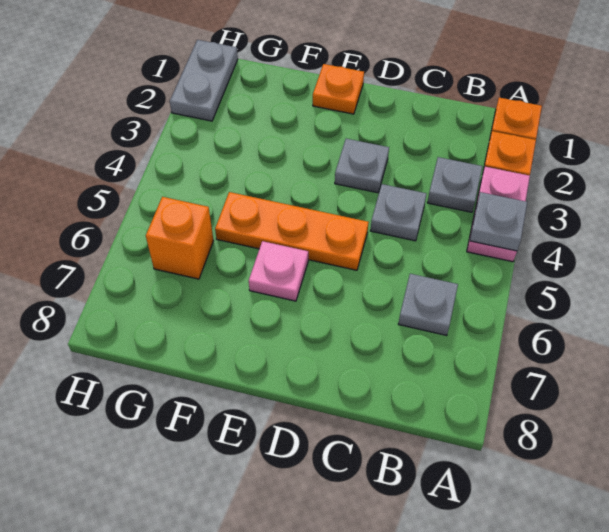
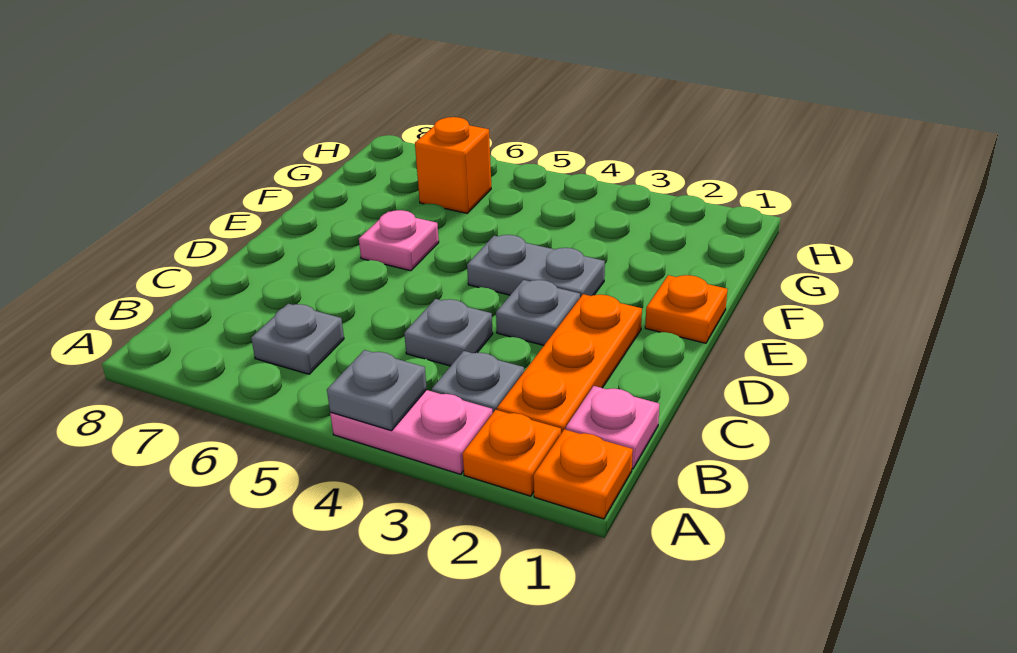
none -> pink plate B1 level 1
orange plate D5:F5 level 1 -> orange plate B2:D2 level 1
grey plate H1:H2 level 1 -> grey plate E3:E4 level 1

